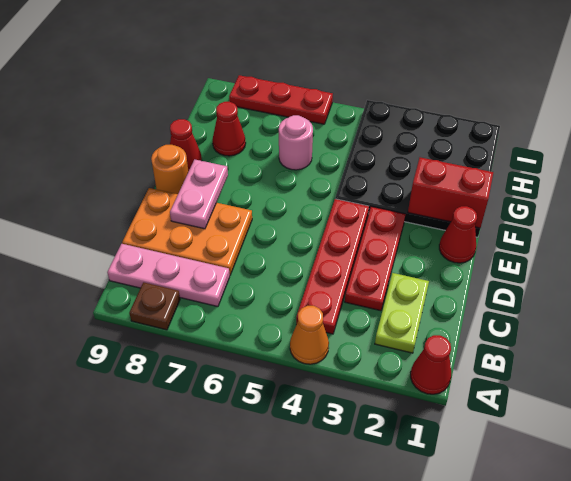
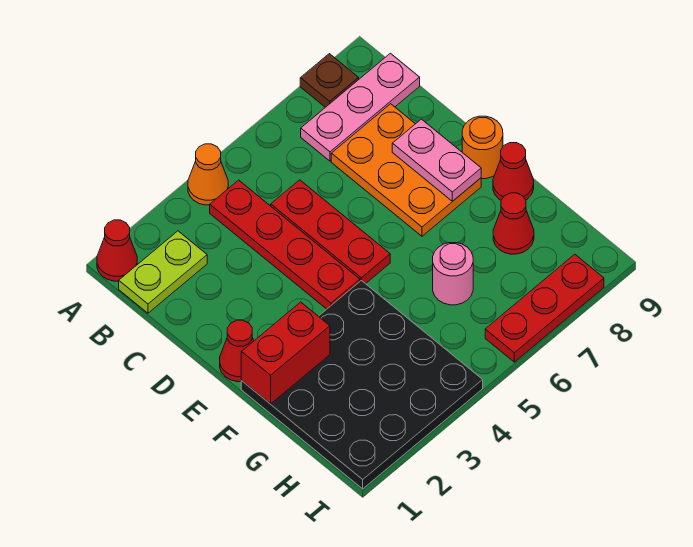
lime plate B2:C2 level 1 -> lime plate B1:B2 level 1
red plate C3:E3 level 1 -> red plate C5:E5 level 1
orange plate C7:D9 level 1 -> orange plate C7:E8 level 1

